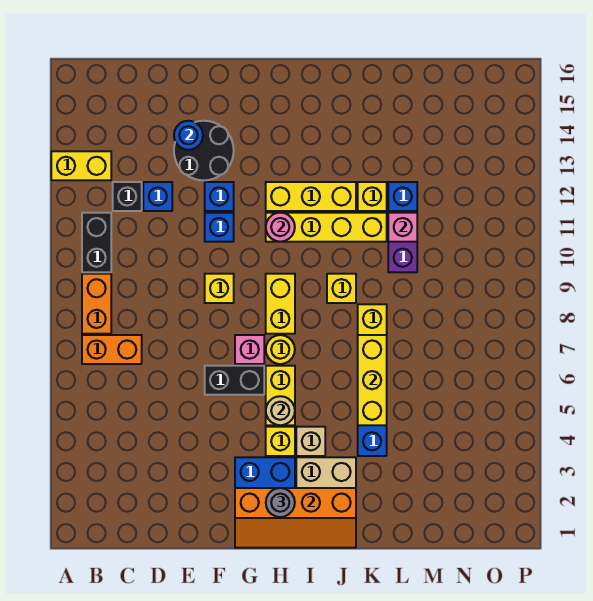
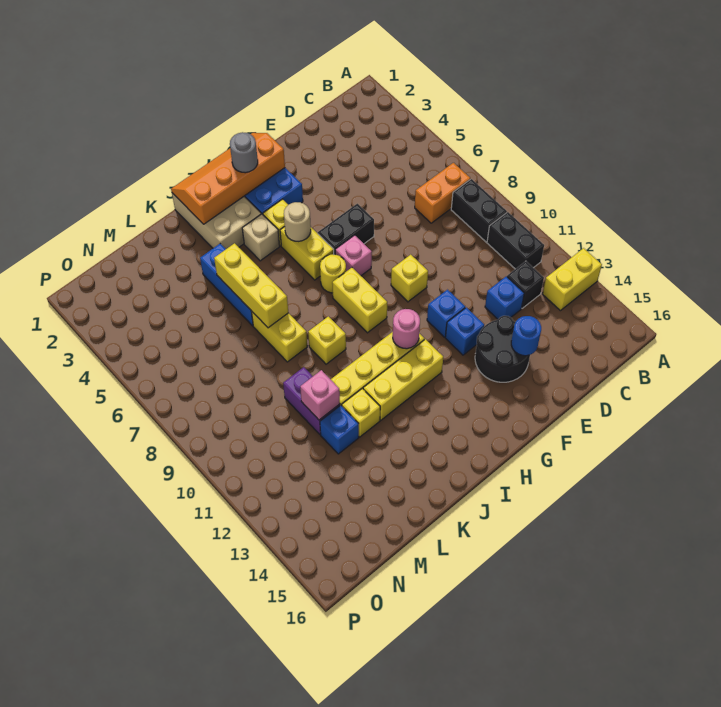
orange brick B8:B9 level 1 -> black brick B8:B9 level 1

